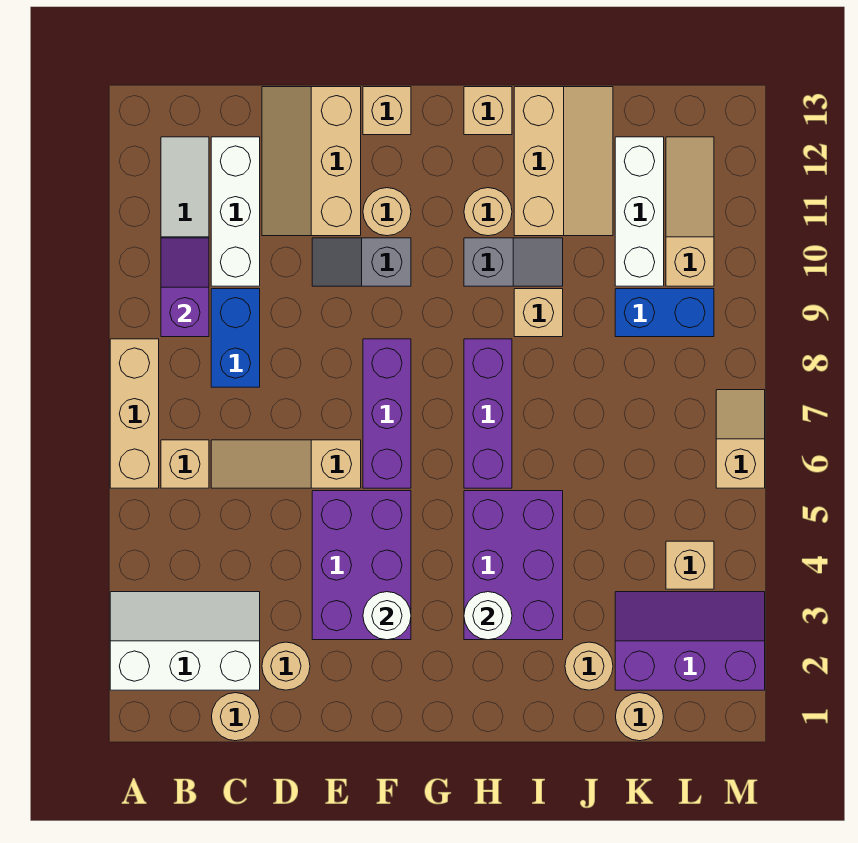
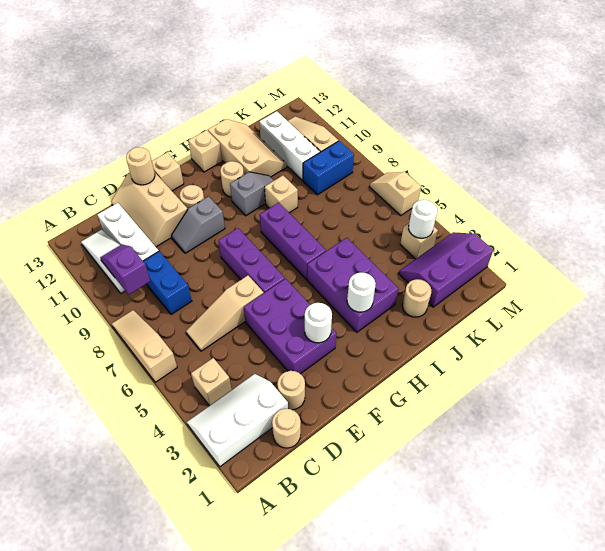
tan brick A6:A8 level 1 -> tan slope A6:A8 level 1 top 6
tan brick B6 level 1 -> tan brick B4 level 1
tan round brick K1 level 1 -> tan round brick E13 level 2
none -> white round brick L4 level 2

